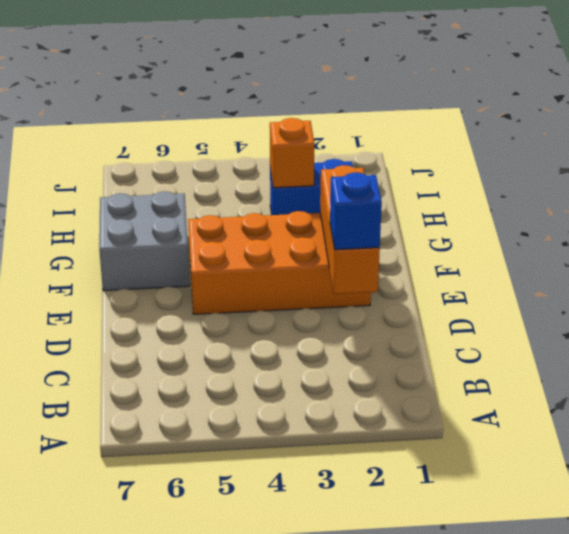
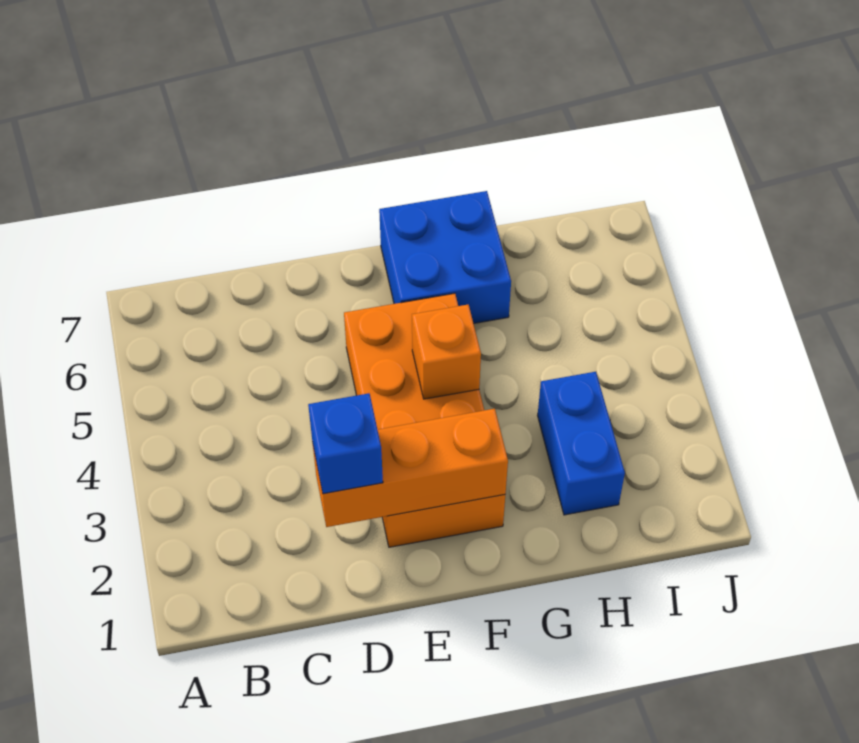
grey brick F6:G7 level 1 -> blue brick F6:G7 level 1
orange brick H3 level 2 -> orange brick F4 level 2

